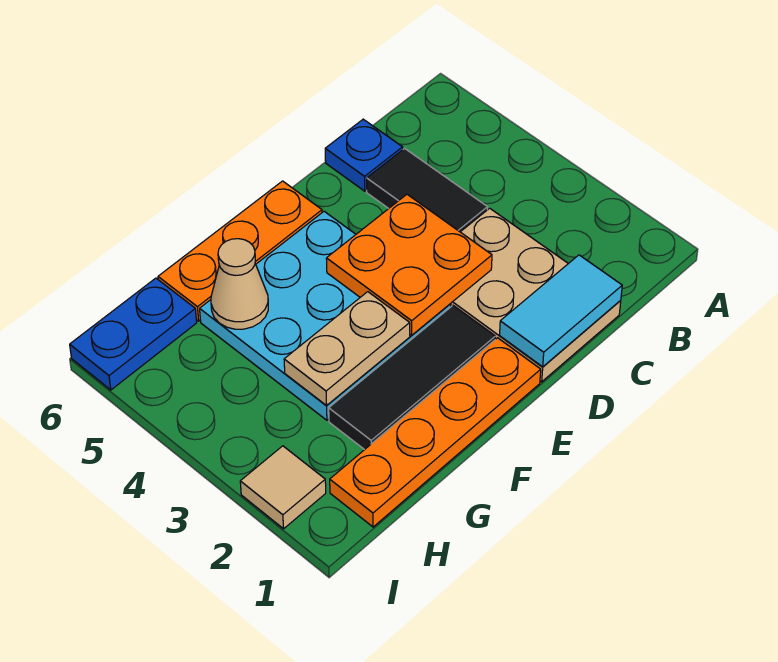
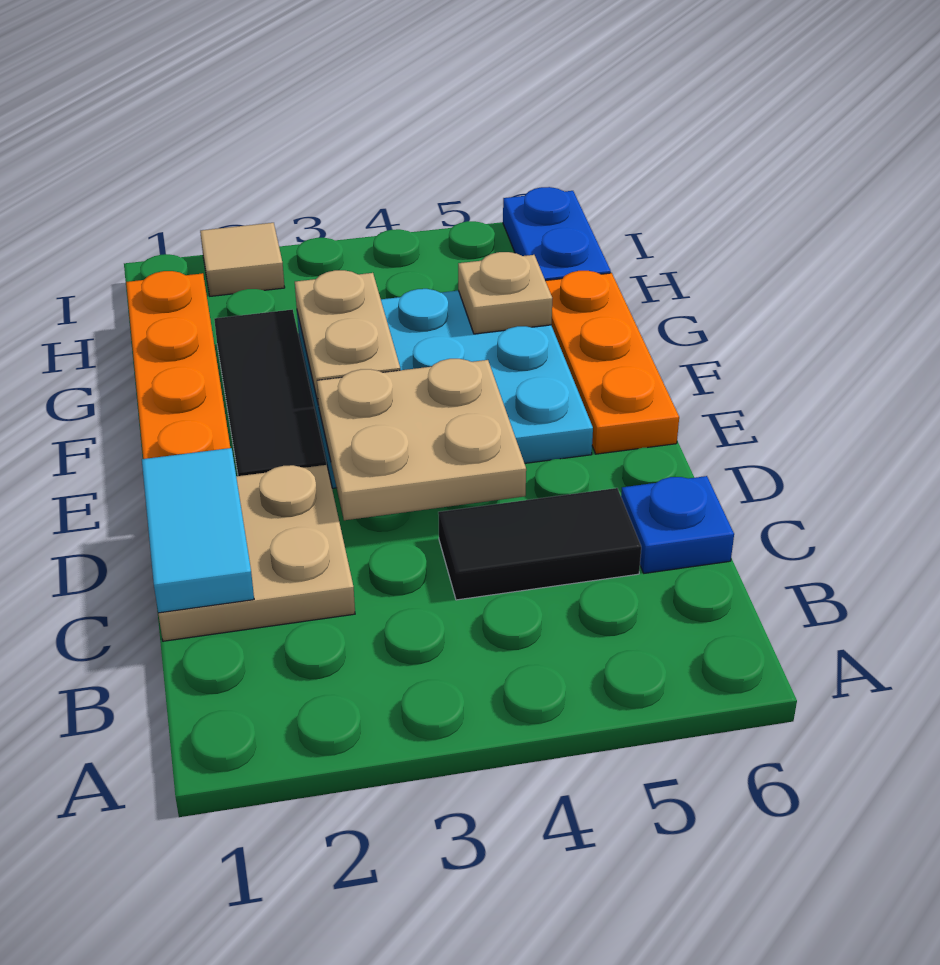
tan plate C1:D3 level 1 -> tan plate C1:D2 level 1
orange plate D3:E4 level 2 -> tan plate D3:E4 level 2
tan cone G5 level 2 -> tan plate G5 level 2

